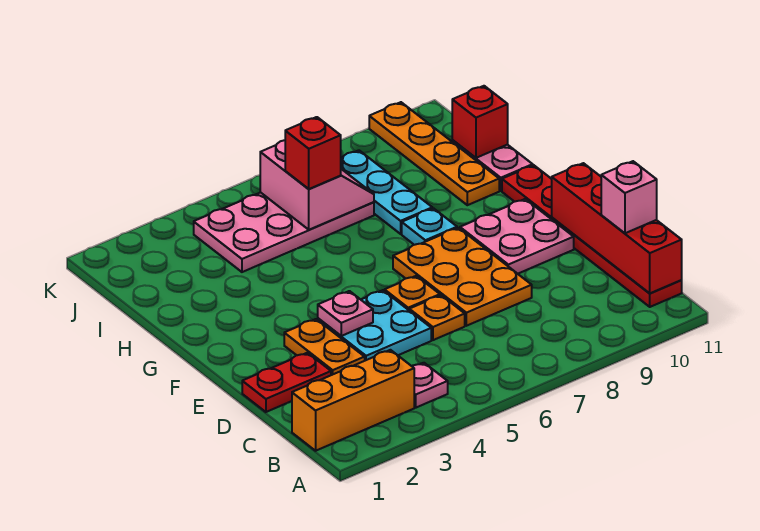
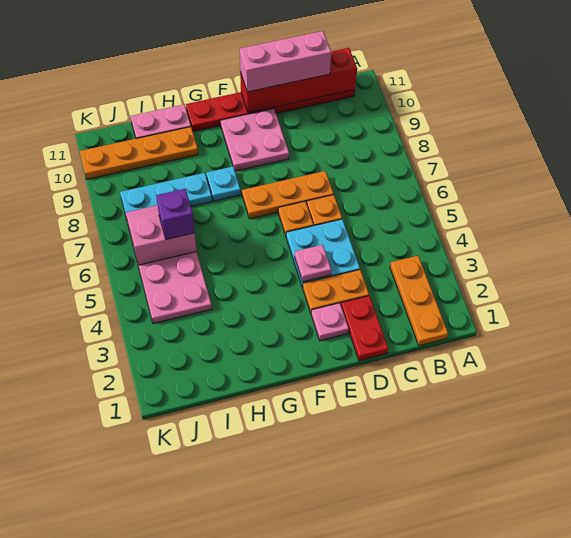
orange brick B1:B3 level 1 -> orange plate B1:B3 level 1
pink plate B4 level 1 -> pink plate E2 level 1
pink brick C11 level 3 -> pink brick C11:E11 level 3
orange plate D7:F8 level 1 -> orange plate D7:F7 level 1
red brick I6 level 3 -> purple brick I6 level 3
red brick I11 level 2 -> none

